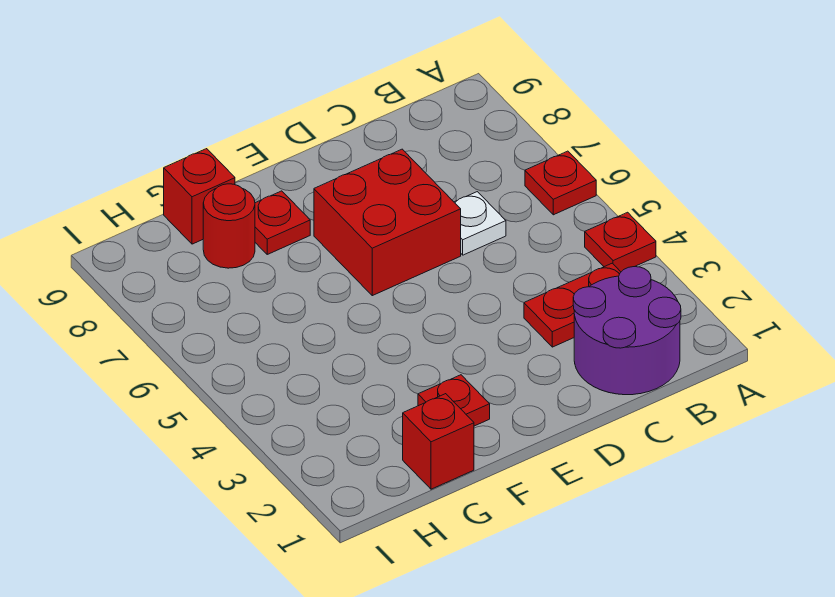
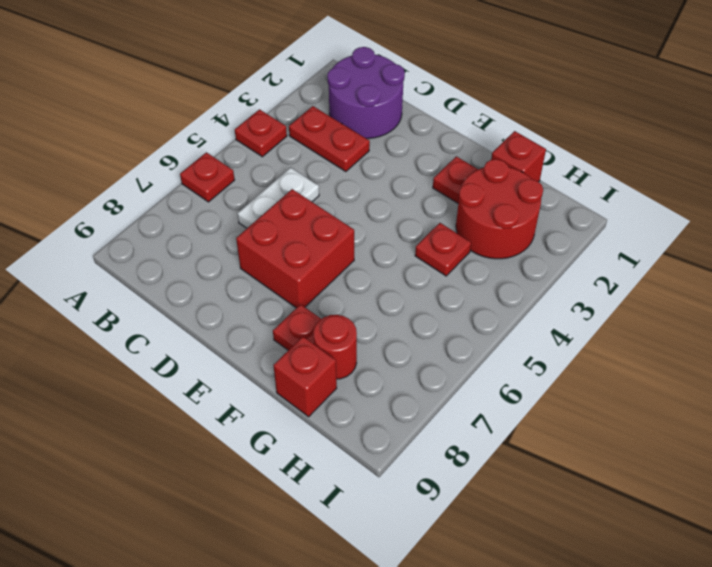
white plate C6 level 1 -> white plate C5:C6 level 1
none -> red round brick G2:H3 level 1
none -> red plate G4 level 1

